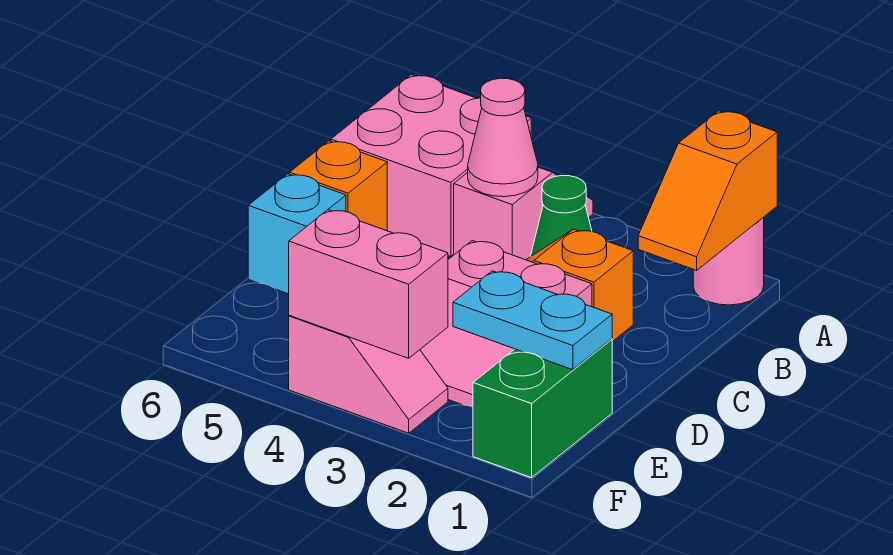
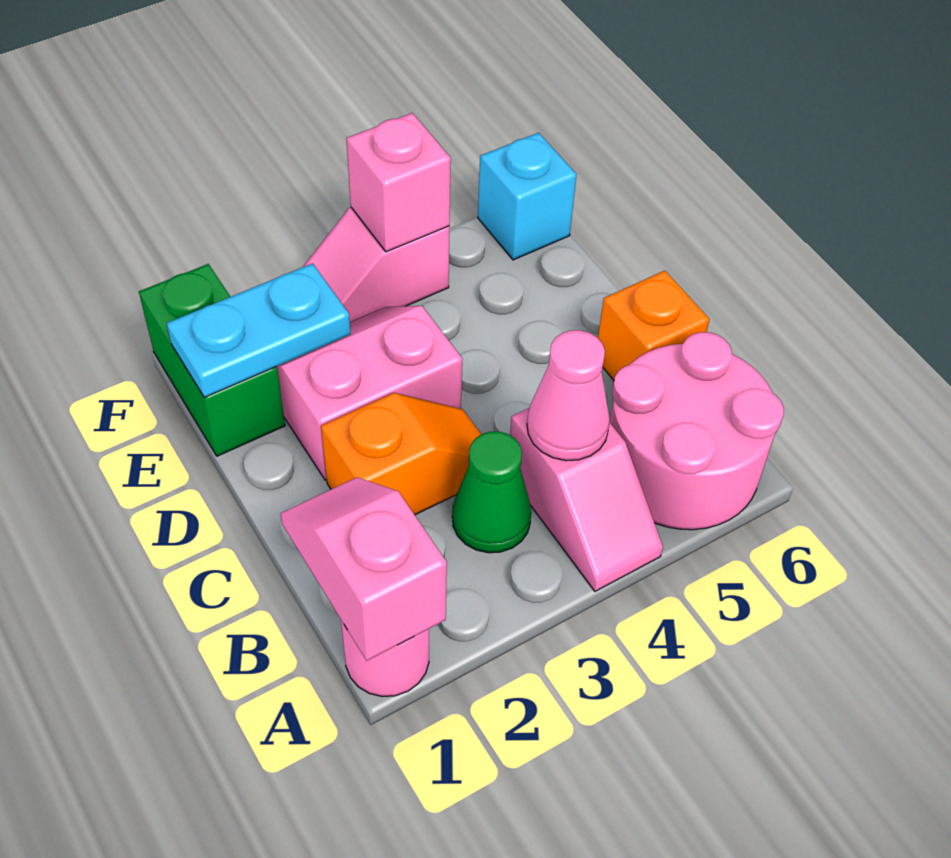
orange slope A1:B1 level 2 top A -> pink slope A1:B1 level 2 top A
pink brick A5:B6 level 1 -> pink round brick A5:B6 level 1
cyan brick D6 level 1 -> cyan brick F6 level 1
pink brick F3:F4 level 2 -> pink brick F4 level 2

